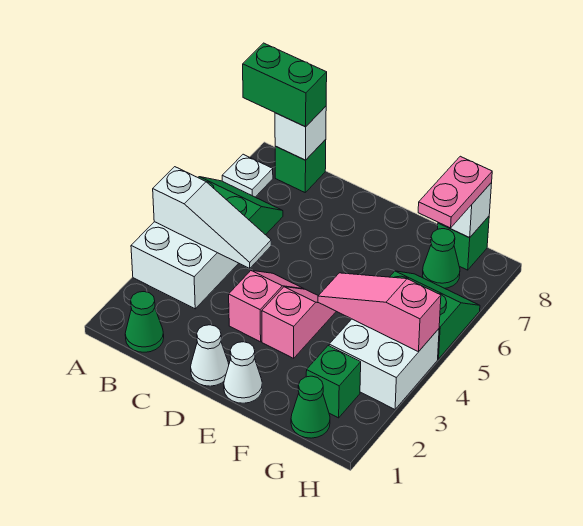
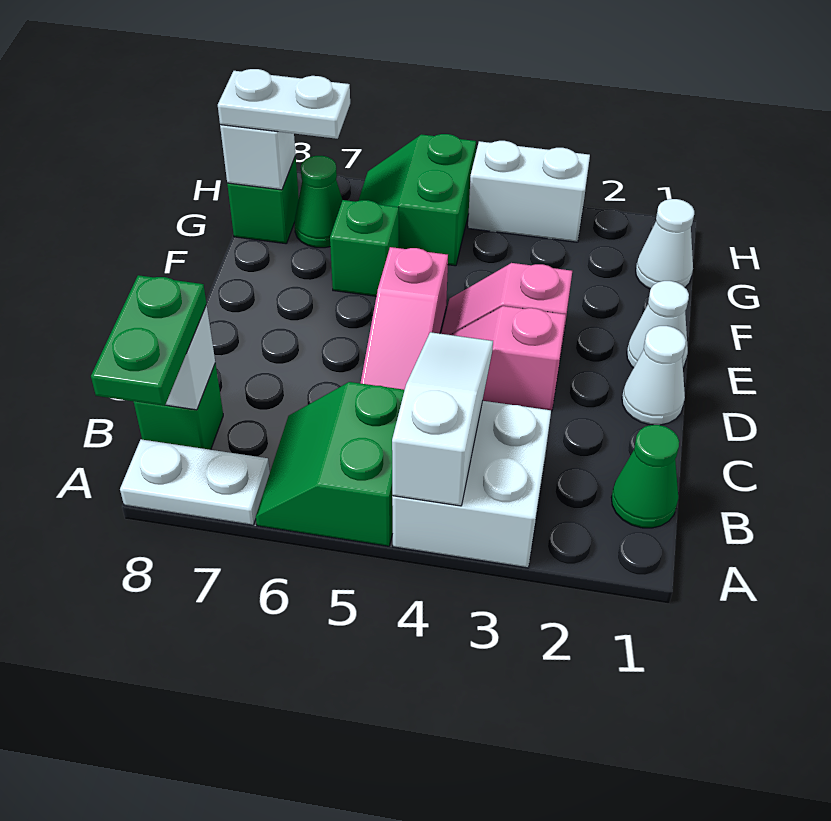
white plate A7 level 1 -> white plate A7:A8 level 1
green brick A8:B8 level 3 -> green plate A8:B8 level 3
pink slope F4:H4 level 2 top H -> pink slope C5:E5 level 1 top E
green cone G1 level 1 -> white cone G1 level 1
green brick G2 level 1 -> green brick F6 level 1
white brick G3:H4 level 1 -> white brick H3:H4 level 1
pink plate G7:G8 level 3 -> white plate G7:G8 level 3

